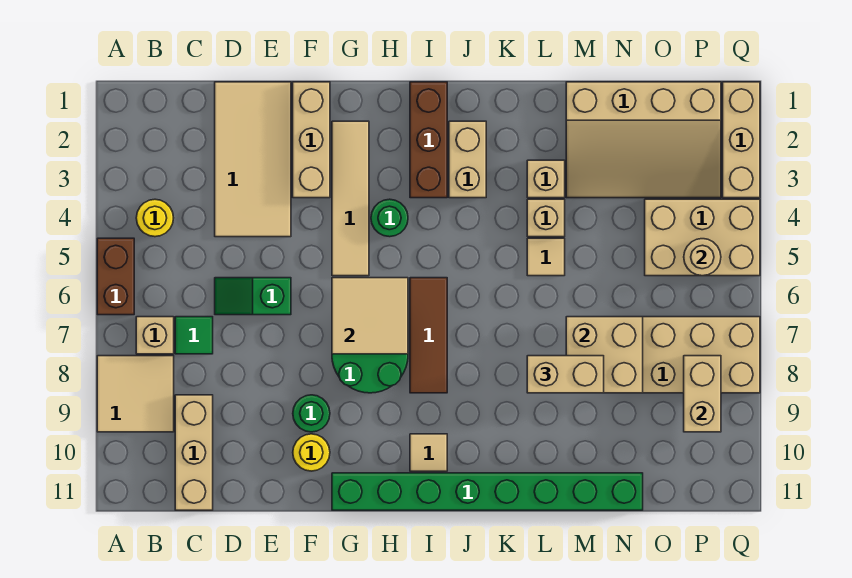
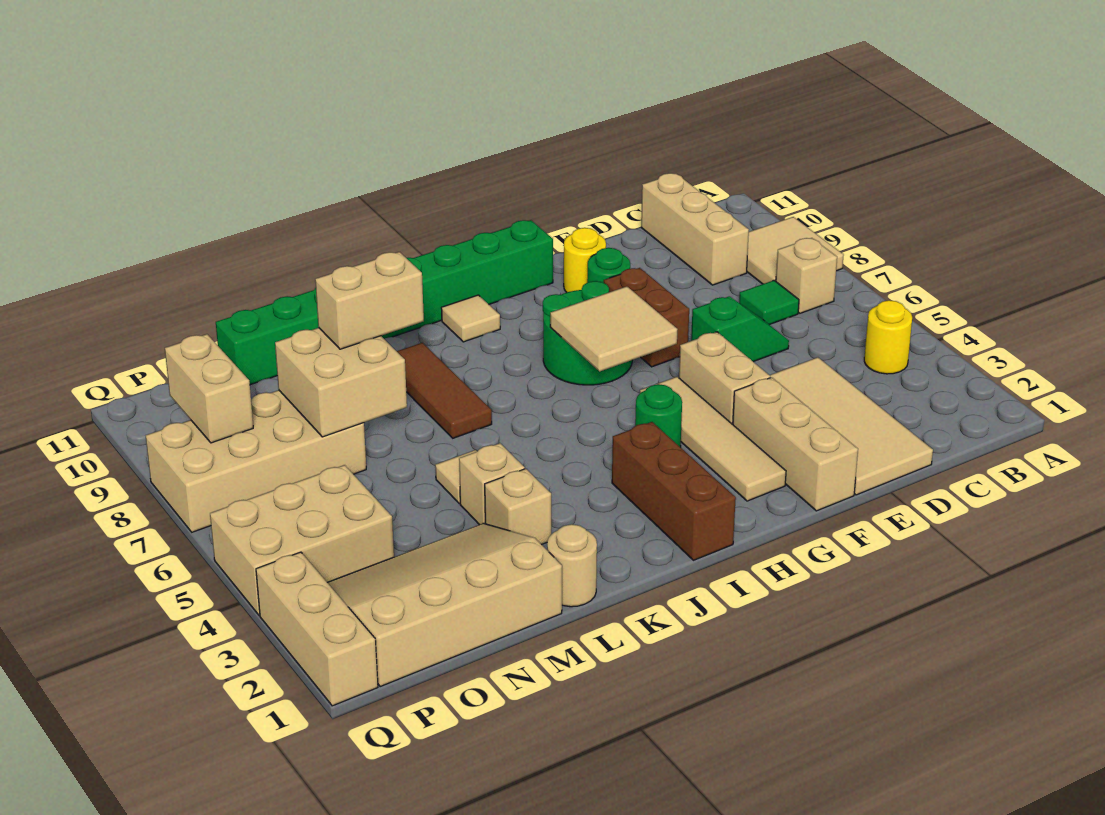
brown brick A5:A6 level 1 -> brown brick F7:F8 level 1
brown tile I6:I8 level 1 -> brown tile K7:K9 level 1
tan brick J2:J3 level 1 -> tan brick F4:F5 level 1
tan round brick P5 level 2 -> tan round brick L1 level 1

